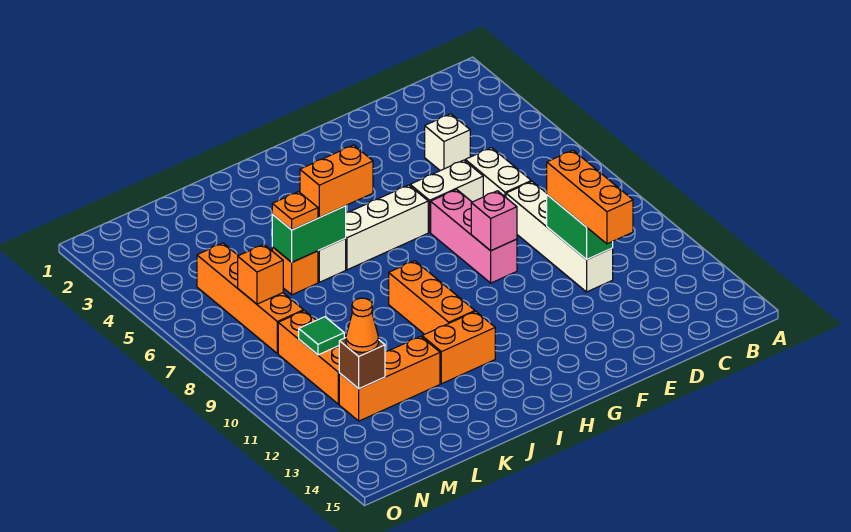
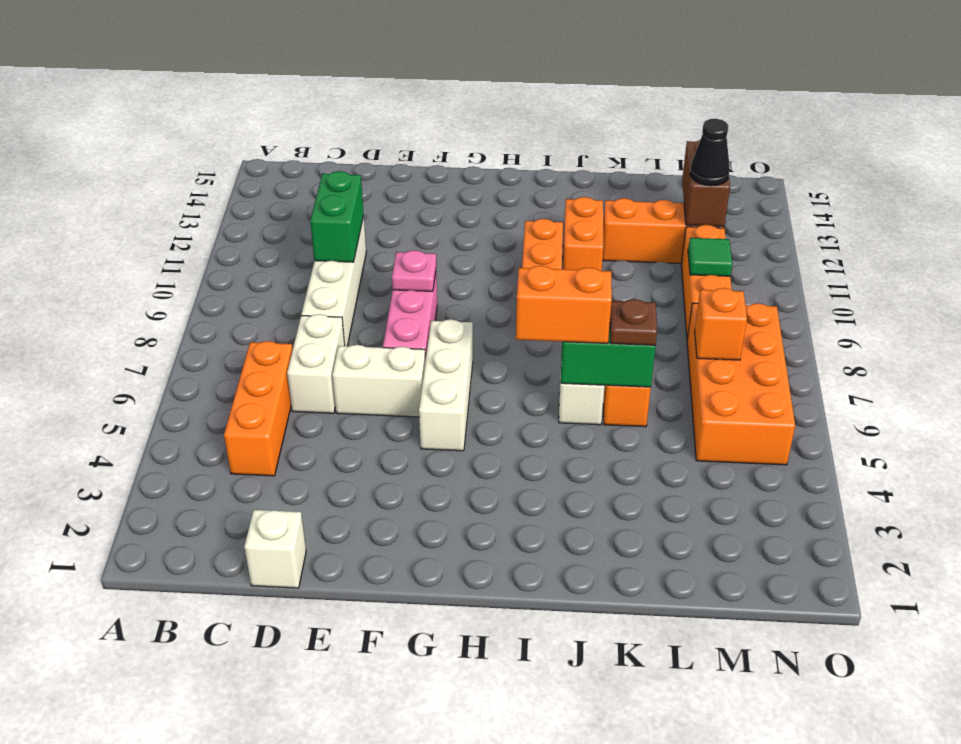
white brick D4 level 1 -> white brick D1 level 1
orange brick D10:D12 level 3 -> orange brick C4:C6 level 1
pink brick F9 level 2 -> pink plate F9 level 2
white brick G6:I6 level 1 -> white brick G5:G7 level 1
orange brick I12:J12 level 1 -> orange brick J11:J12 level 1
orange plate K6 level 3 -> brown plate K6 level 3
orange brick M5:M8 level 1 -> orange brick M5:N8 level 1
brown brick M12 level 2 -> brown brick M12:M13 level 2
orange cone M12 level 3 -> black cone M12 level 3

